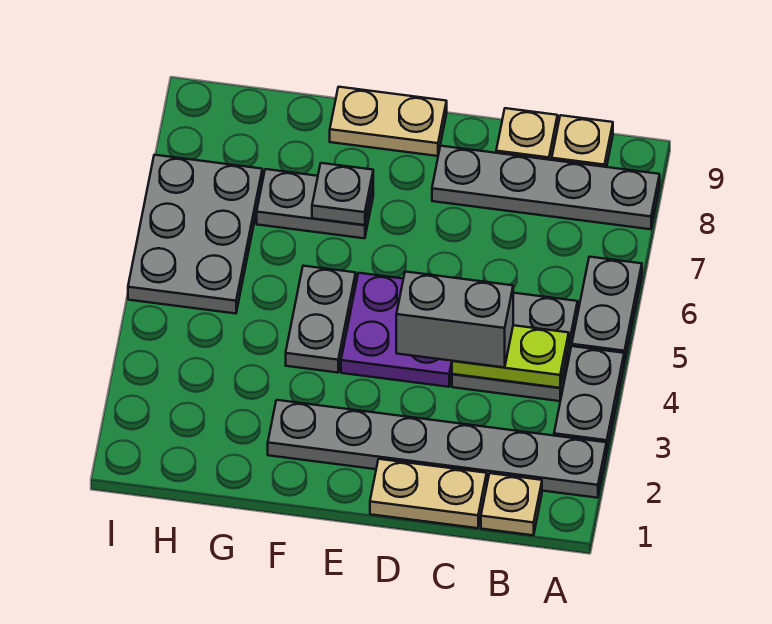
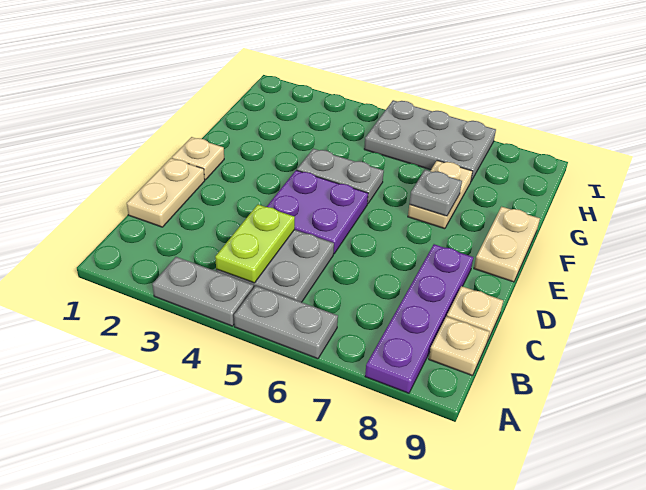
grey plate A2:F2 level 1 -> none
grey plate A8:D8 level 1 -> purple plate A8:D8 level 1
tan plate B1 level 1 -> tan plate E1 level 1
grey brick C4:D4 level 3 -> none
grey plate F7:G7 level 1 -> tan plate F7:G7 level 1

